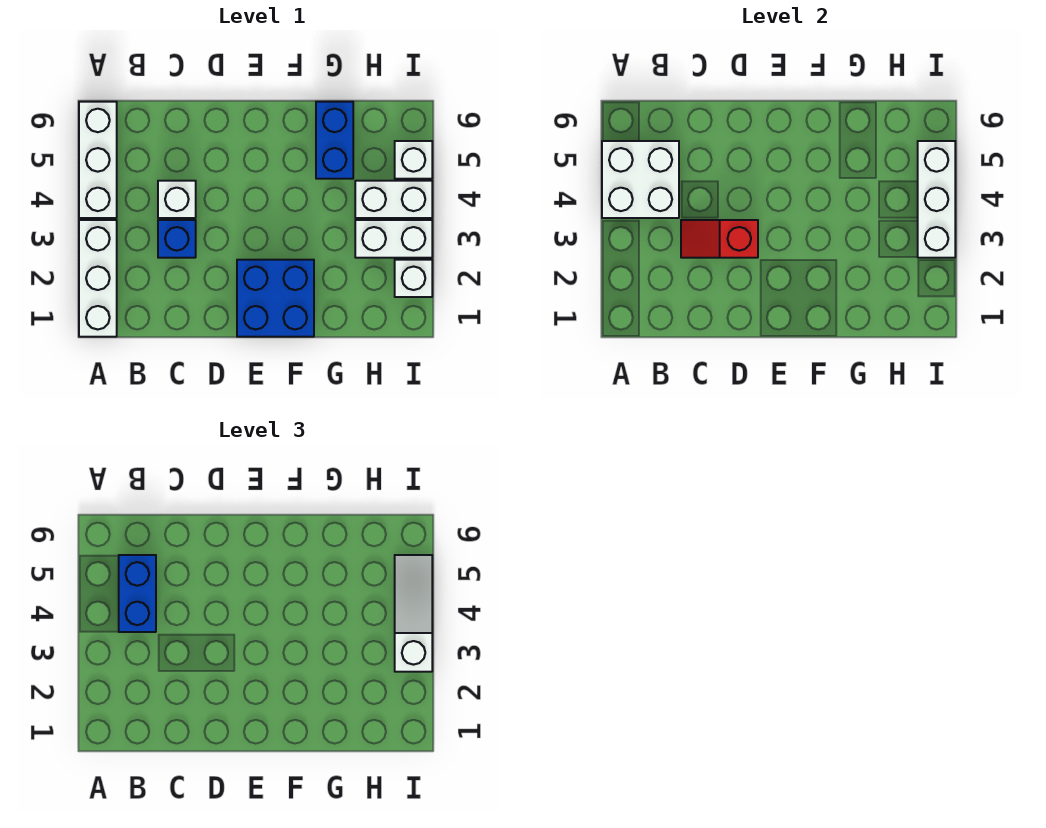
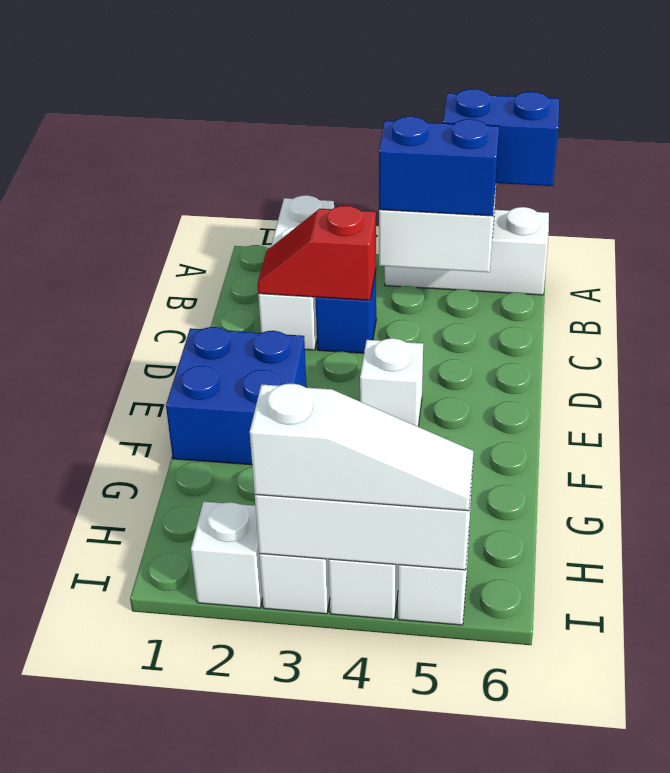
white brick A1:A3 level 1 -> white brick A2:C2 level 1
red slope C3:D3 level 2 top D -> red slope C2:C3 level 2 top 3
white brick C4 level 1 -> white brick E4 level 1
blue brick G5:G6 level 1 -> blue brick A5:A6 level 3

